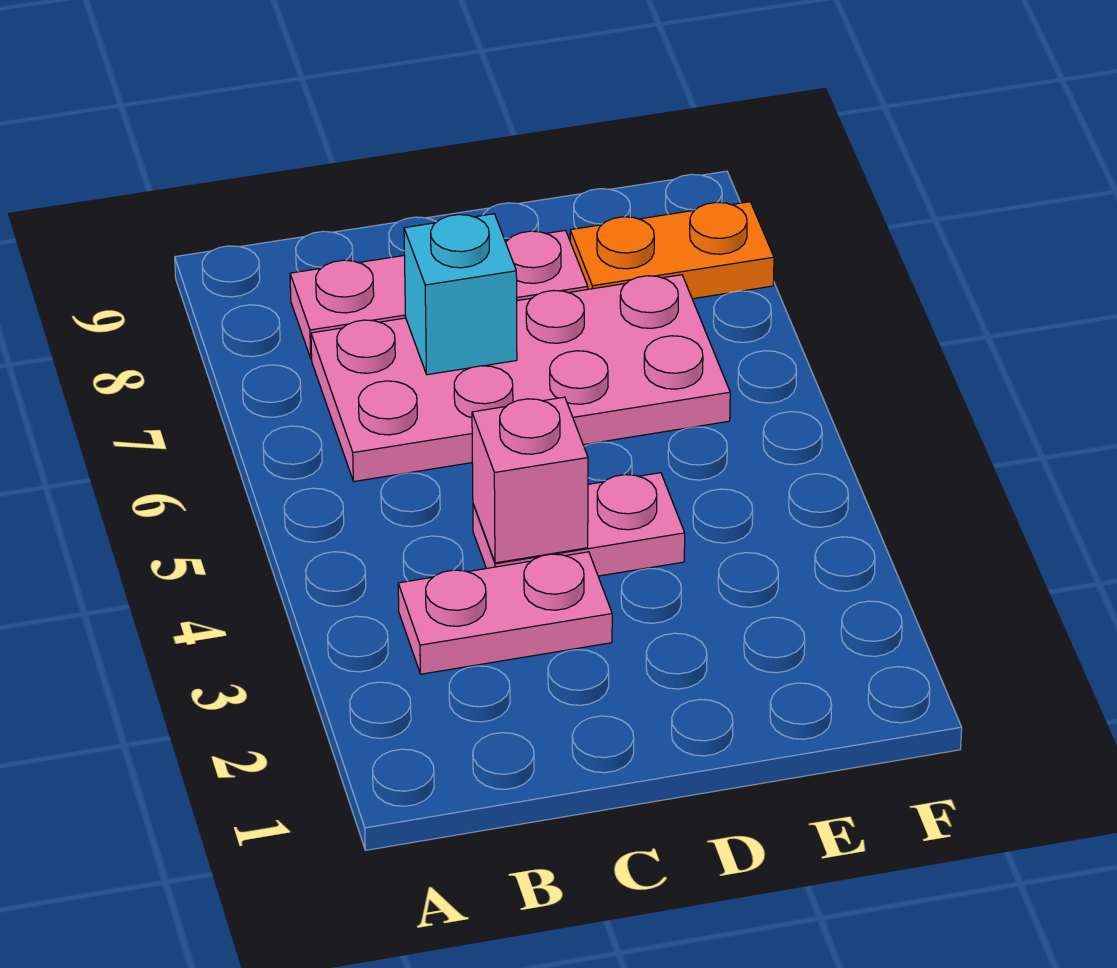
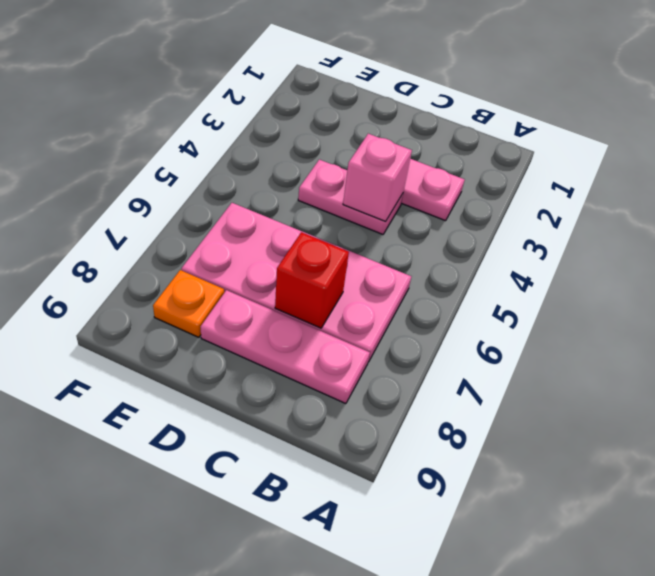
cyan brick C7 level 2 -> red brick C7 level 2
orange plate E8:F8 level 1 -> orange plate E8 level 1

